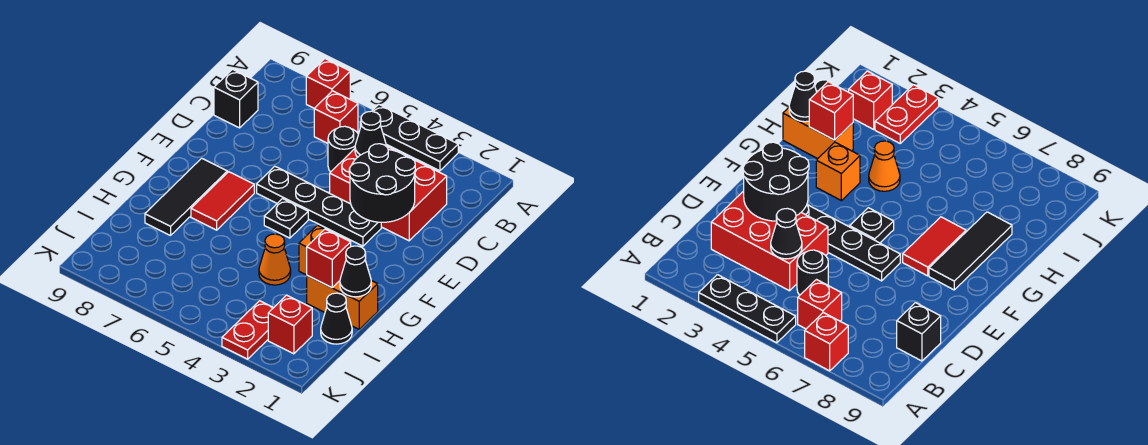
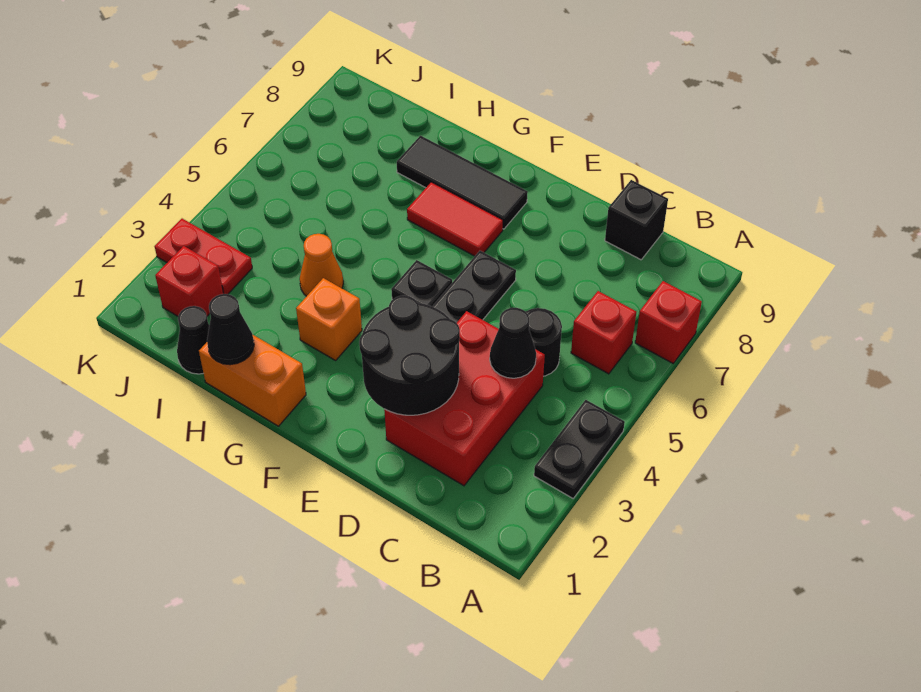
black plate A3:A5 level 1 -> black plate A3:A4 level 1
orange brick H1:H2 level 1 -> orange brick G1:H1 level 1
red brick H2 level 2 -> none

